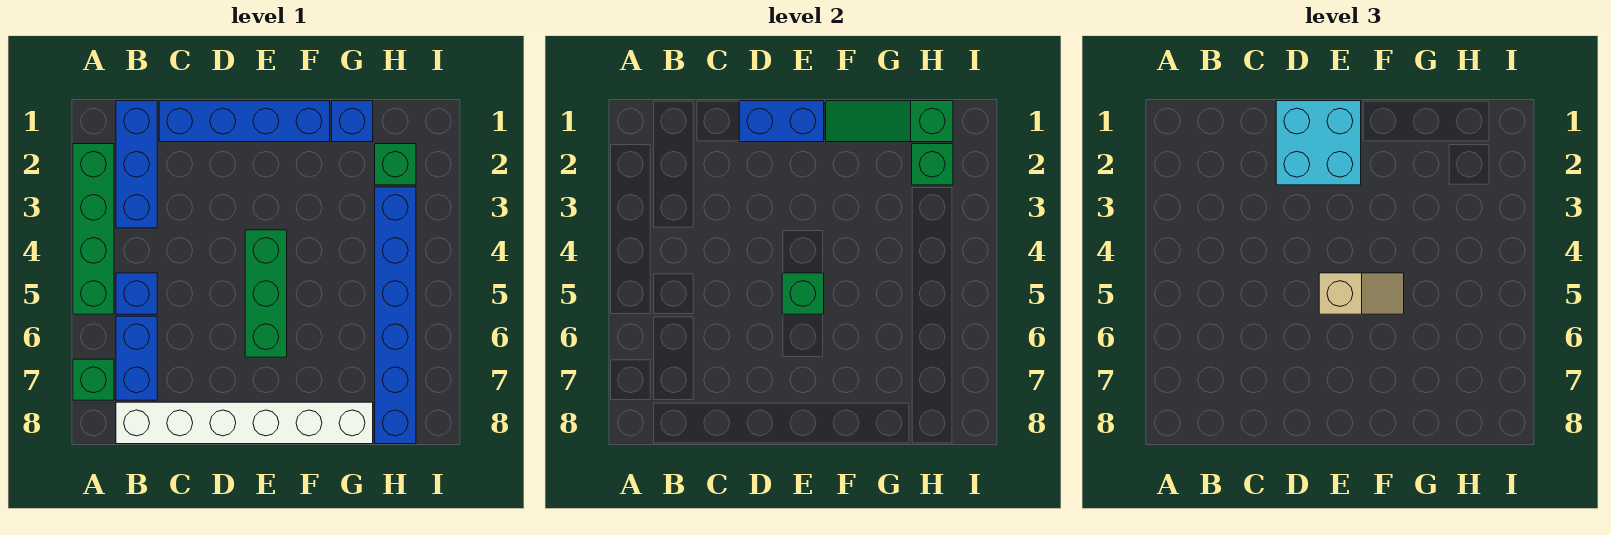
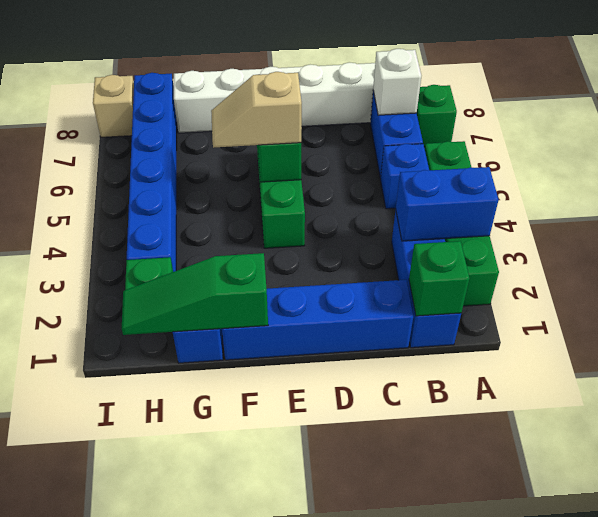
none -> white brick B7 level 2
blue brick D1:E1 level 2 -> blue brick A3:B3 level 2
cyan brick D1:E2 level 3 -> none
green slope F1:H1 level 2 top H -> green slope F1:H1 level 2 top F
green brick H2 level 2 -> green brick B1 level 2
none -> tan brick I8 level 1

